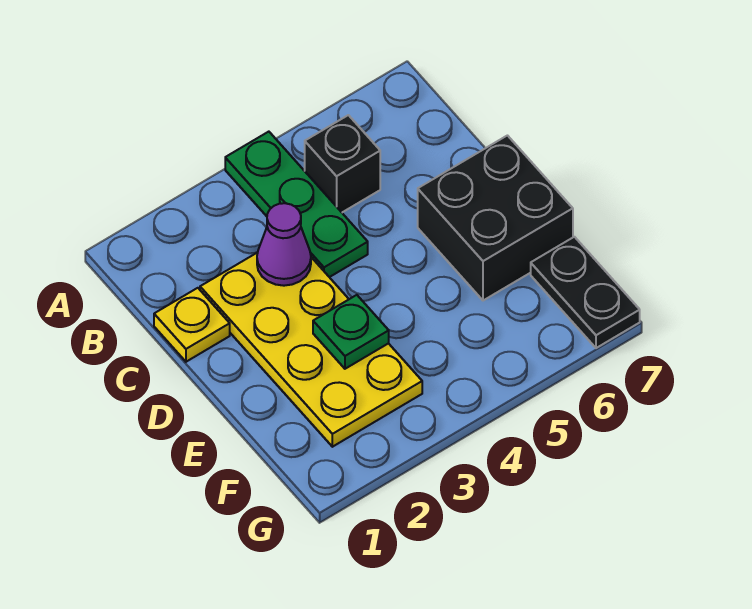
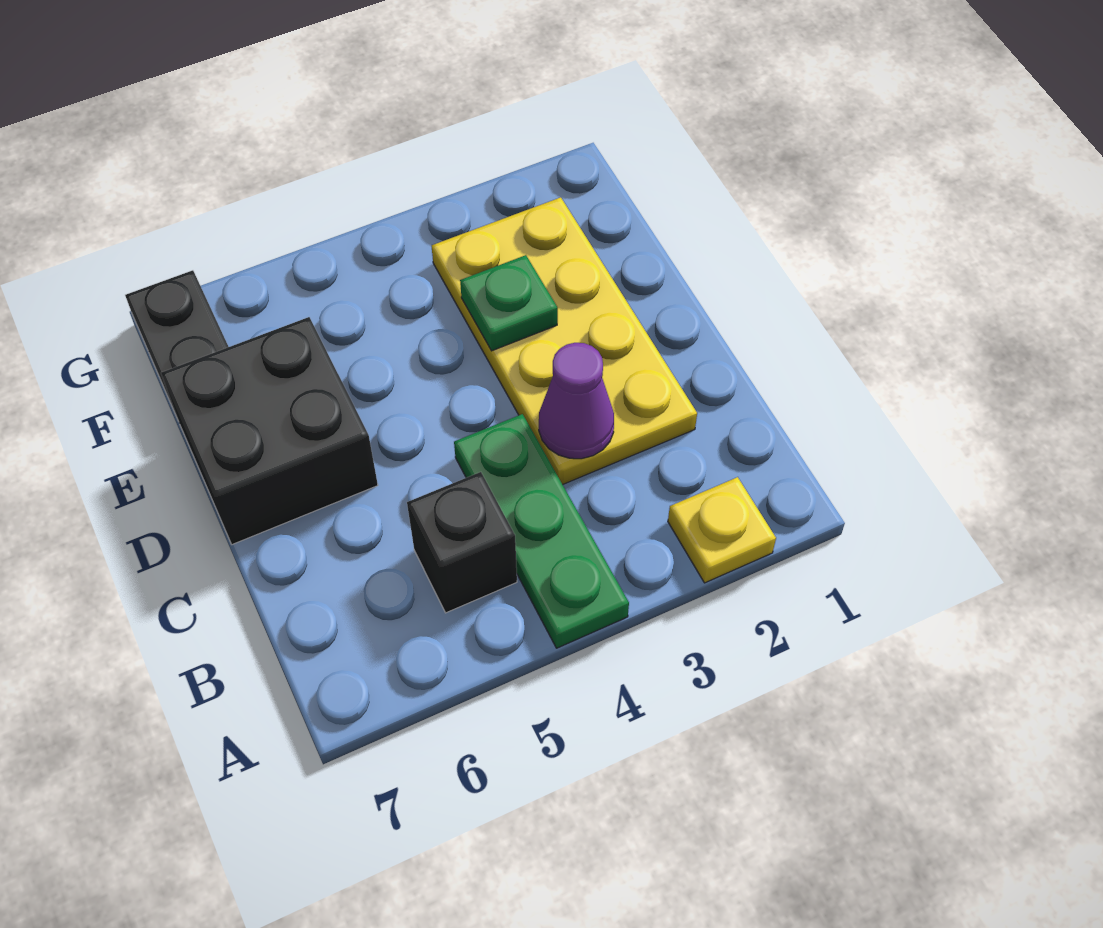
yellow plate C1 level 1 -> yellow plate A2 level 1

